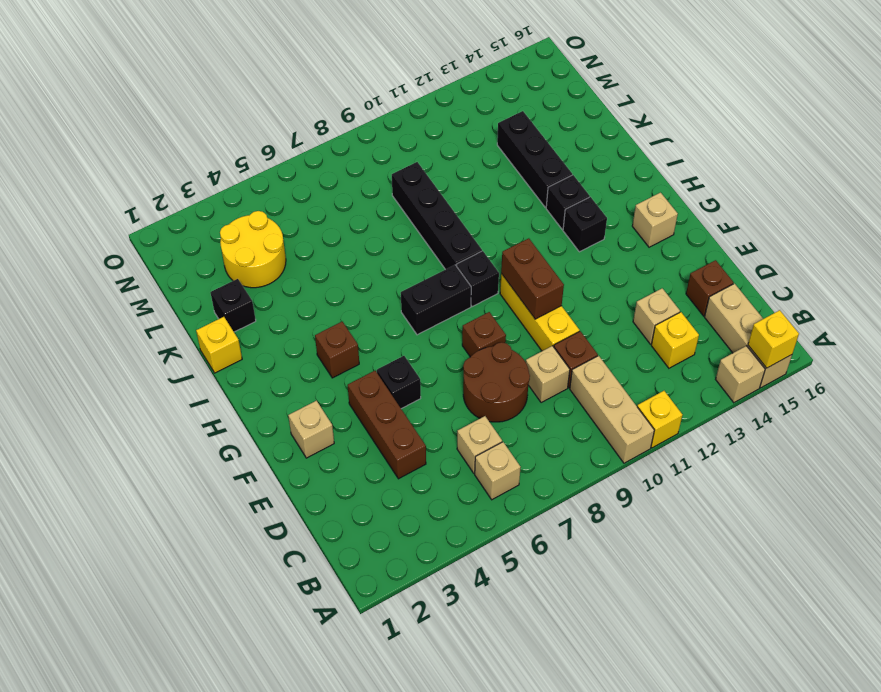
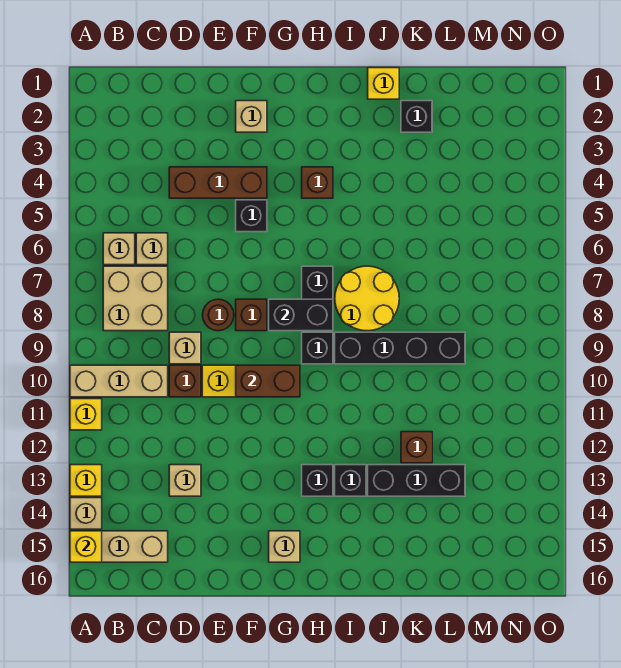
none -> tan brick B7:C8 level 1
yellow brick C13 level 1 -> yellow brick A13 level 1
brown round brick D7:E8 level 1 -> brown round brick E8 level 1
brown brick D15 level 1 -> brown brick K12 level 1
none -> black brick G8:H8 level 2
yellow round brick L3:M4 level 1 -> yellow round brick I7:J8 level 1

